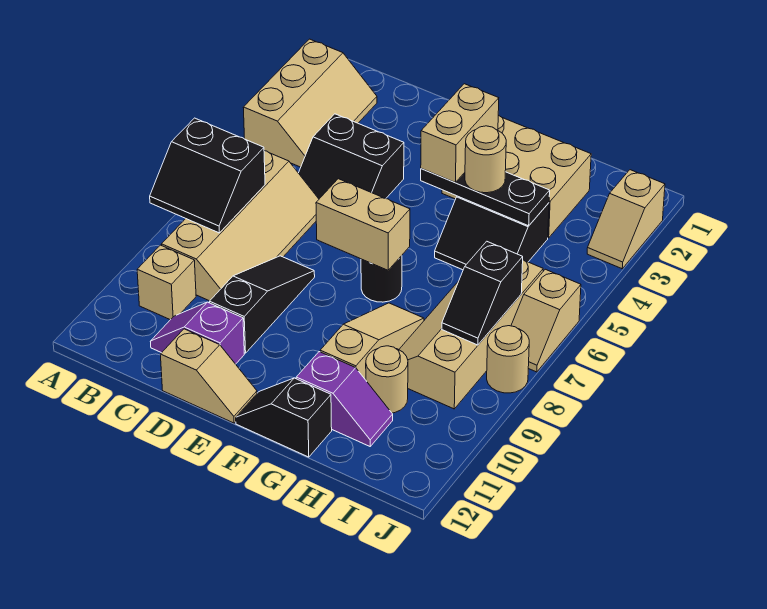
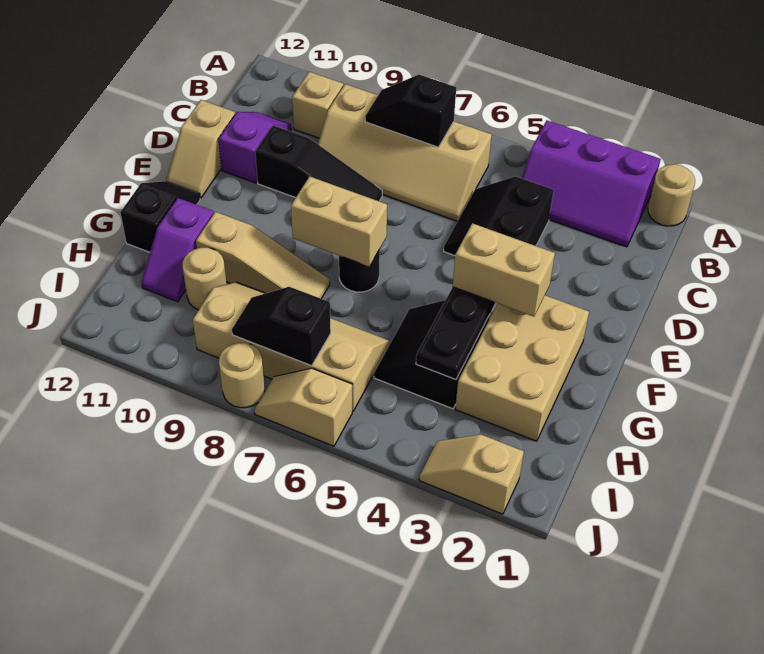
tan slope A2:B4 level 1 top A -> purple slope A2:B4 level 1 top A
black slope A7:B8 level 2 top 7 -> black slope B7:B8 level 2 top 7
tan brick E7:F7 level 2 -> tan brick F7:F8 level 2
tan round brick G4 level 3 -> tan round brick A1 level 1

